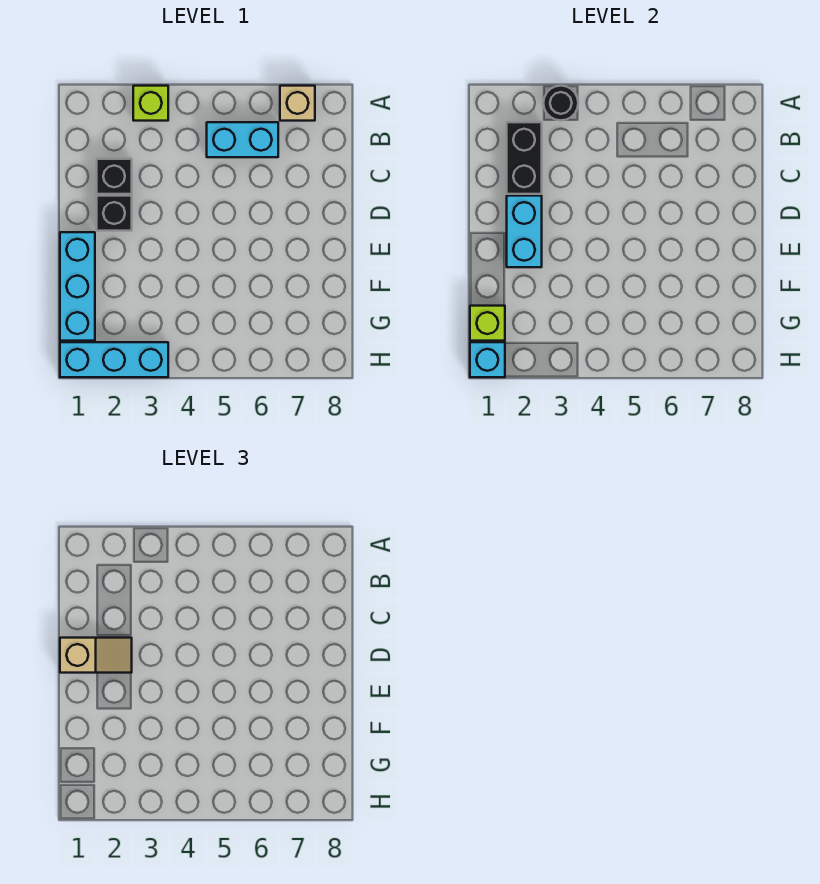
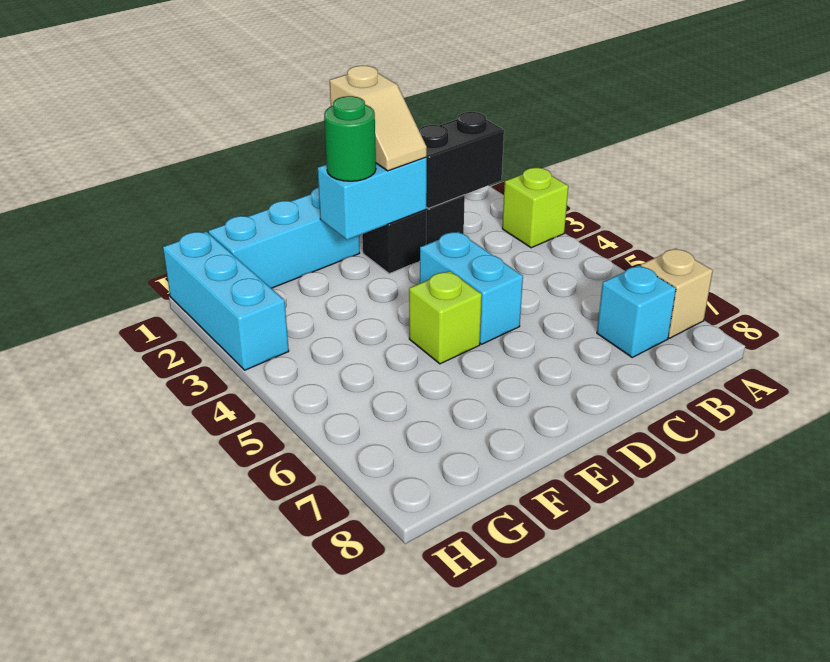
black round brick A3 level 2 -> none
cyan brick B5:B6 level 1 -> cyan brick D4:D5 level 1
none -> green round brick E2 level 3
lime brick G1 level 2 -> lime brick E5 level 1
cyan brick H1 level 2 -> cyan brick B7 level 1

